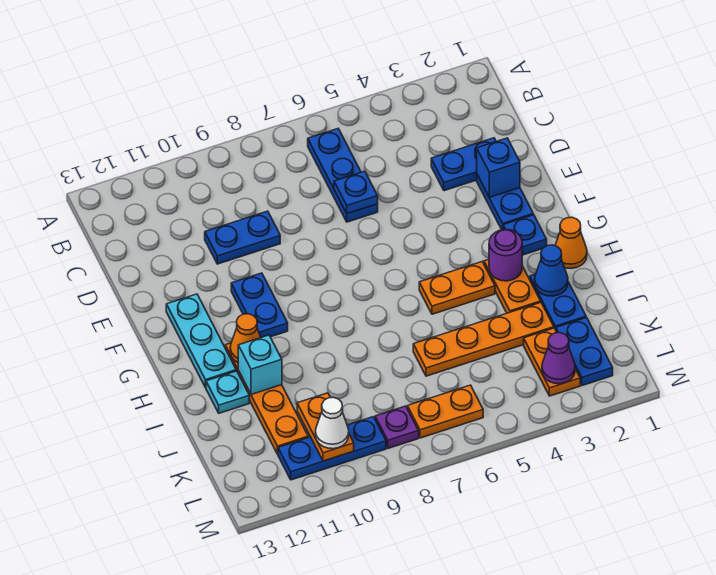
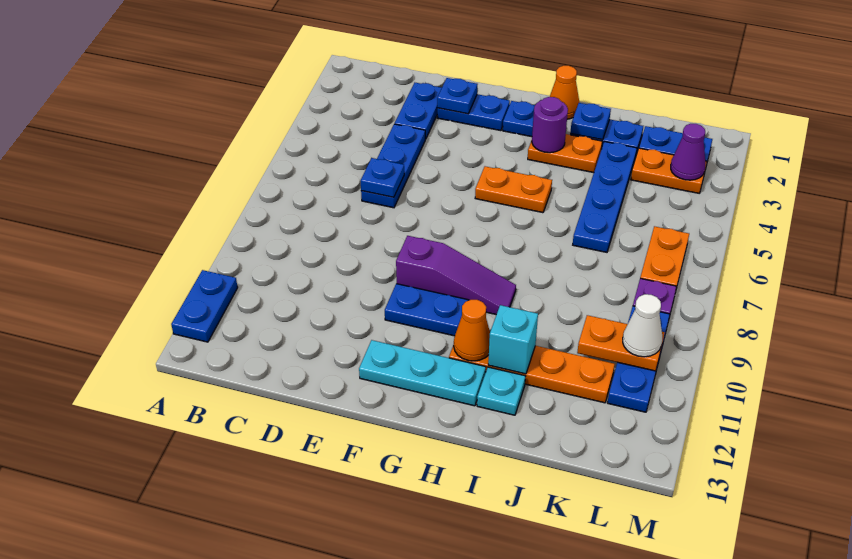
blue plate B6:D6 level 1 -> blue plate D4:D6 level 1
blue plate D9:D10 level 1 -> blue plate A11:A12 level 1
blue brick E2 level 2 -> blue plate E2 level 2
none -> purple slope F9:H9 level 1 top F
orange plate H4:H5 level 1 -> orange plate G5:H5 level 1
blue cone I2 level 2 -> blue plate I2 level 2
orange plate J3:J6 level 1 -> blue plate J3:J6 level 1

